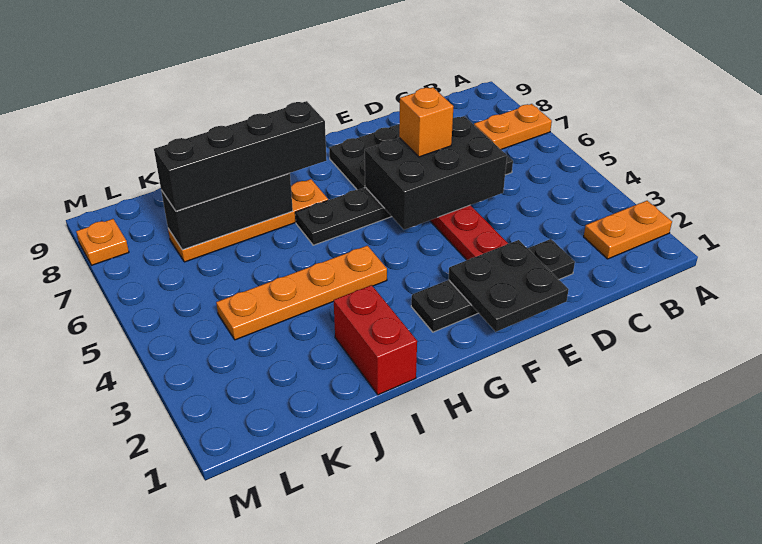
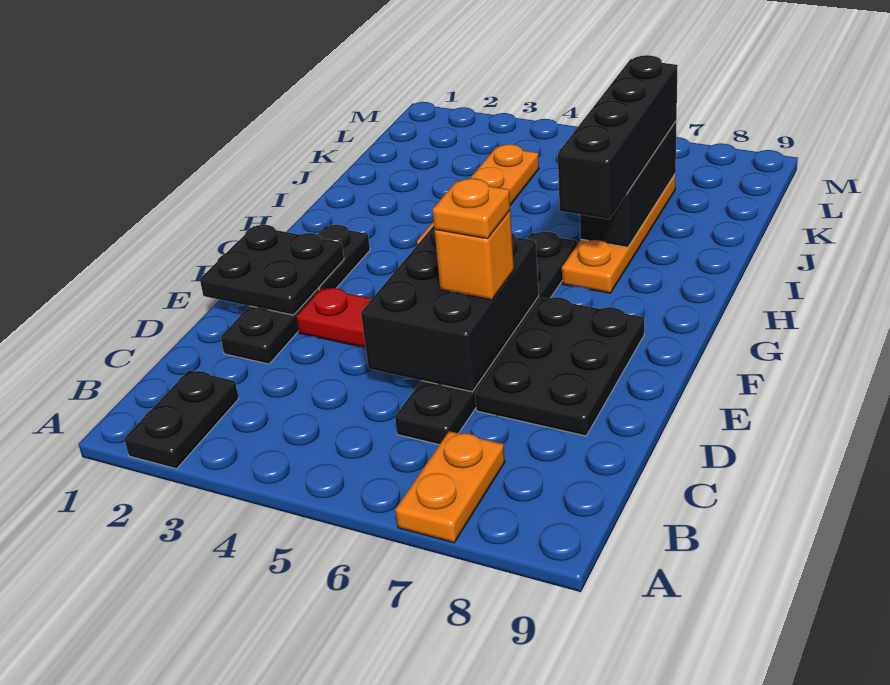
orange plate A2:B2 level 1 -> black plate A2:B2 level 1
red brick I1:I2 level 1 -> none
orange plate M8 level 1 -> orange plate E6 level 4

